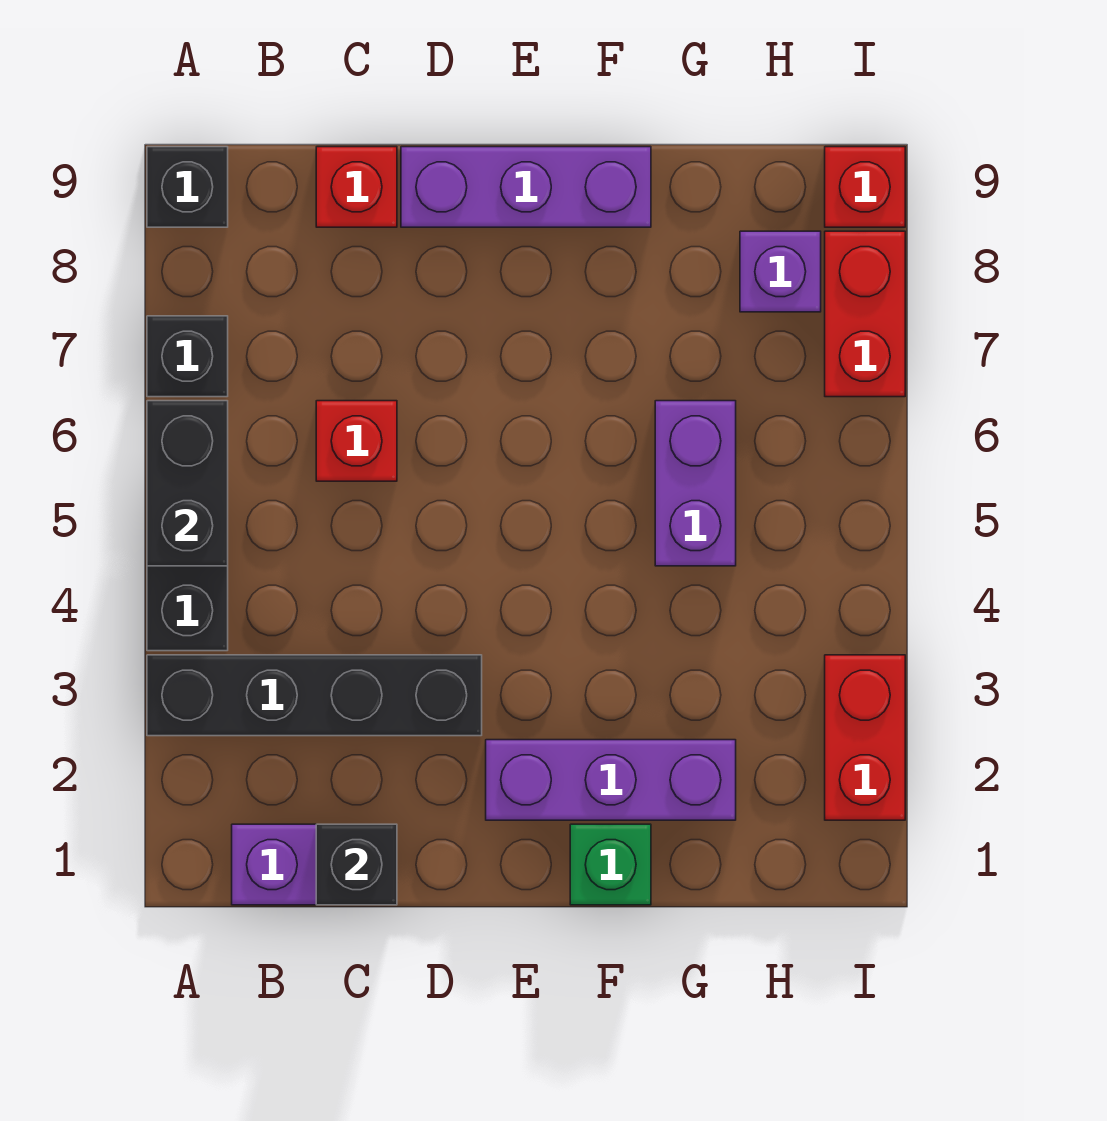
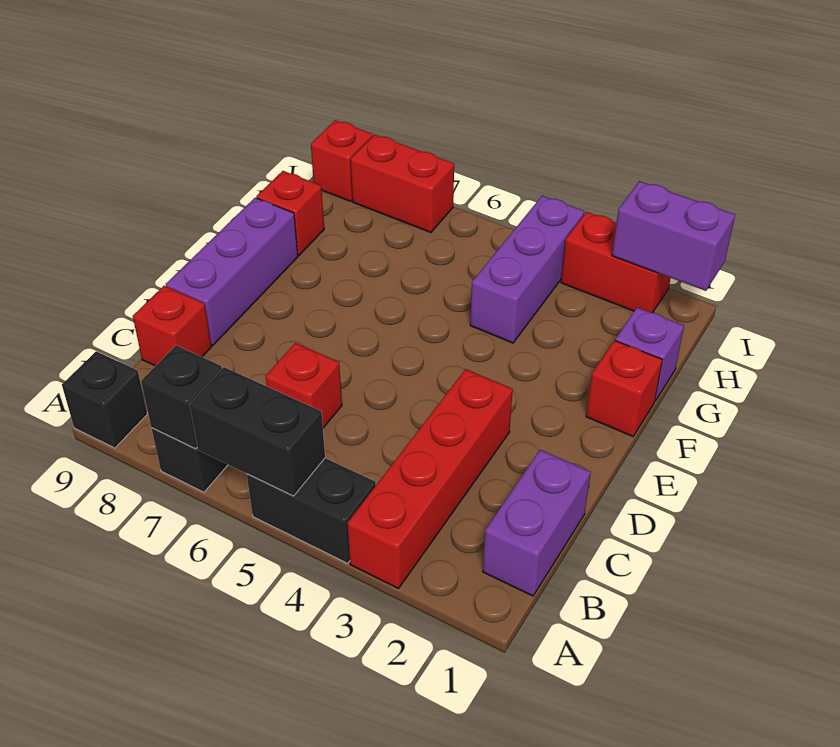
black brick A3:D3 level 1 -> red brick A3:D3 level 1
black brick C1 level 2 -> black brick A7 level 2
purple brick E2:G2 level 1 -> purple brick G4:I4 level 1
green brick F1 level 1 -> red brick F1 level 1
purple brick G5:G6 level 1 -> purple brick I1:I2 level 2
none -> red brick G9 level 1
purple brick H8 level 1 -> purple brick G1 level 1

